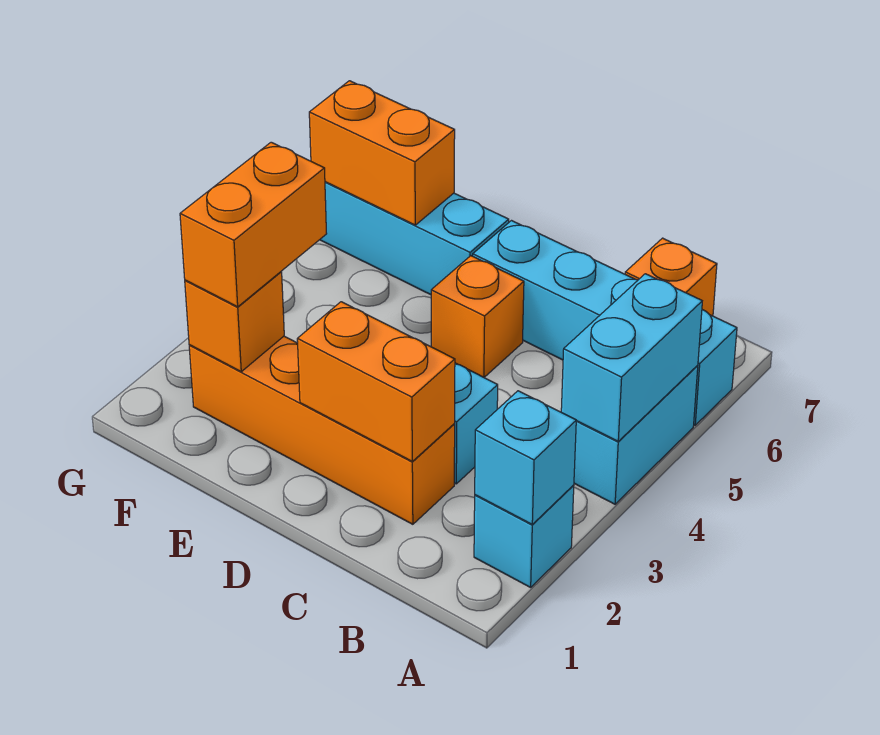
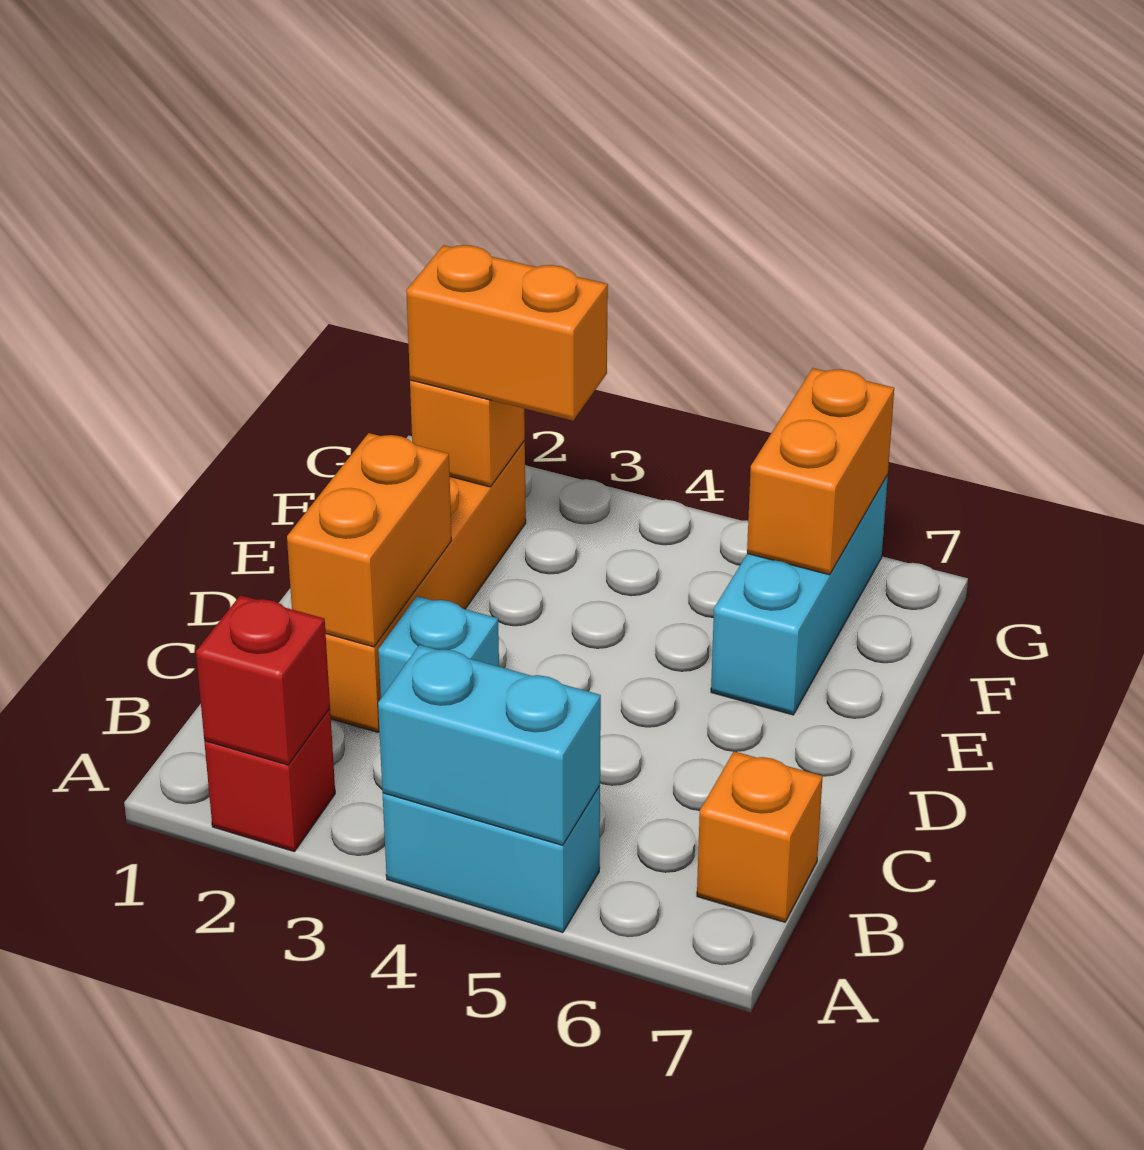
cyan brick A2 level 1 -> red brick A2 level 1
cyan brick A2 level 2 -> red brick A2 level 2
cyan brick A6:D6 level 1 -> none
orange brick D5 level 1 -> none

